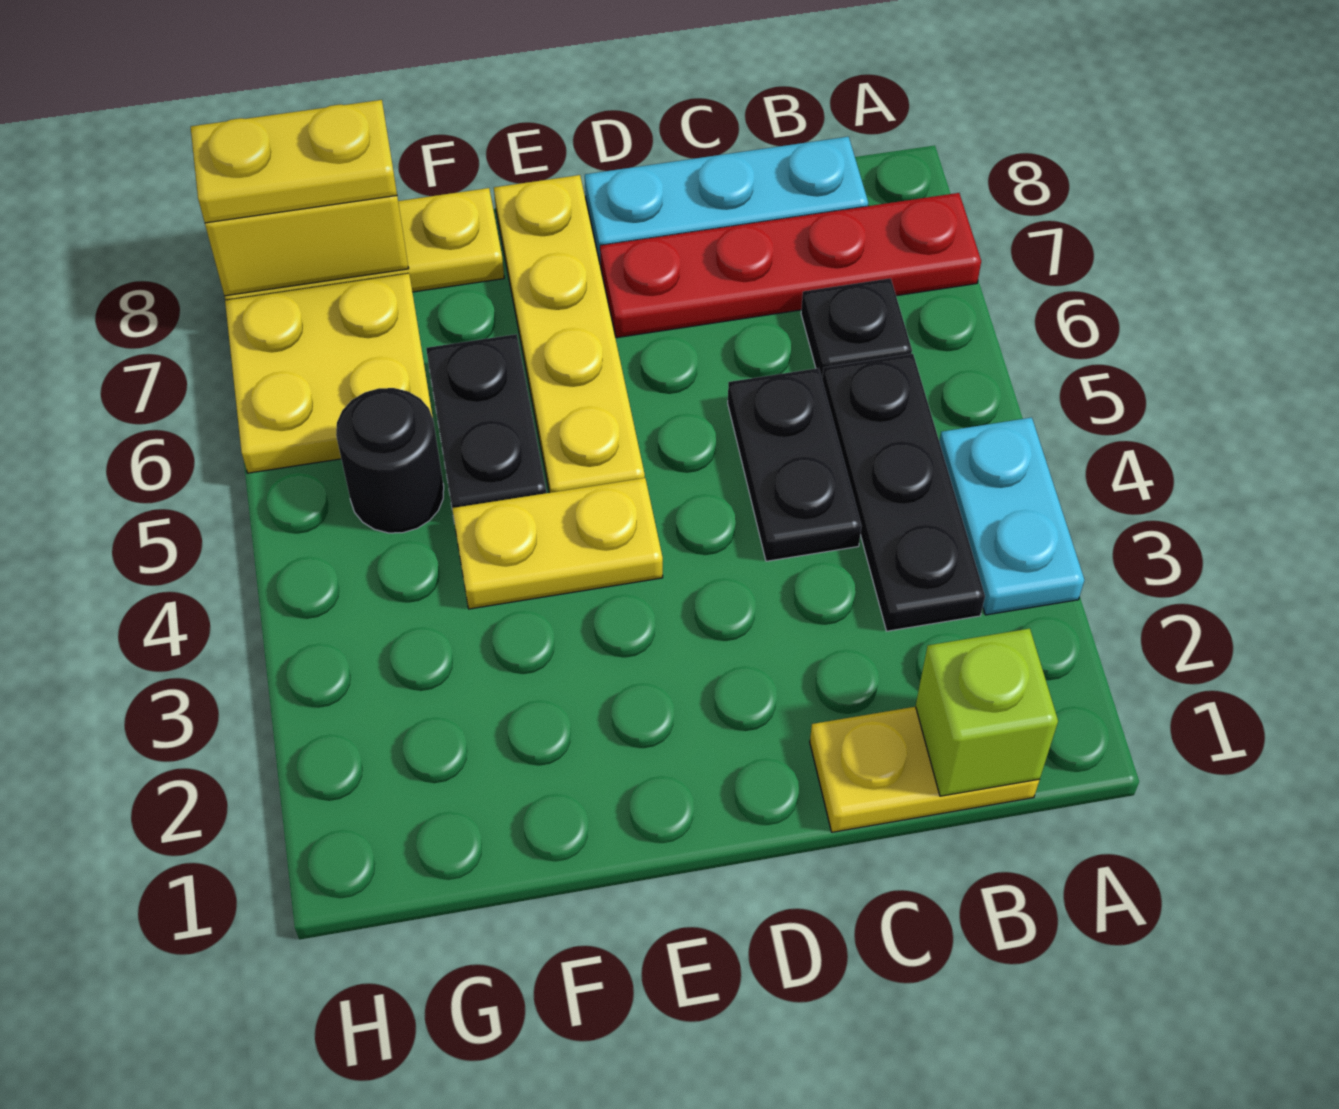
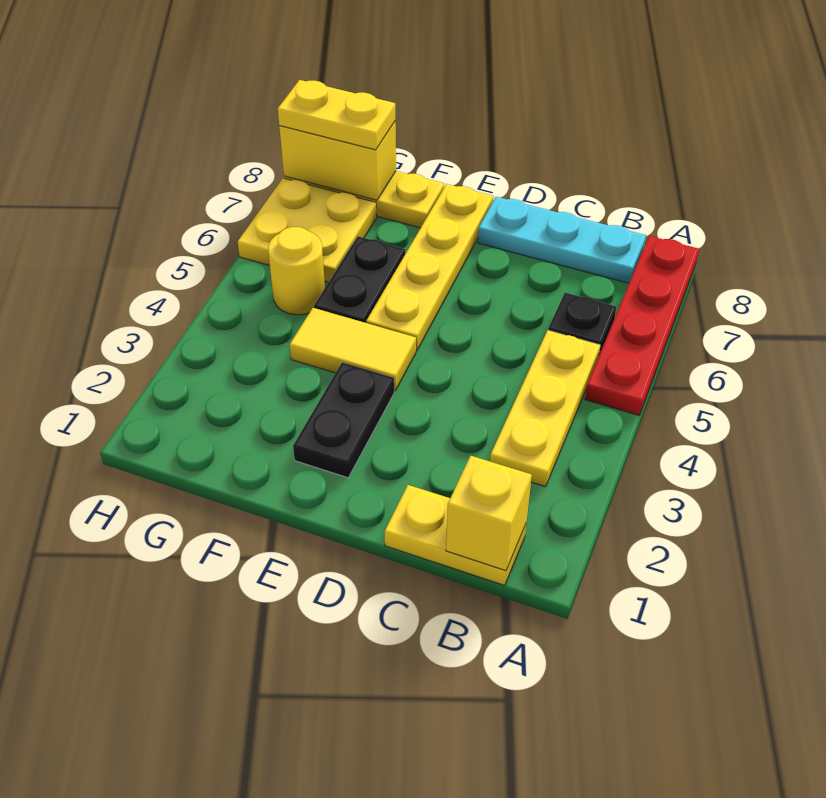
cyan plate A3:A4 level 1 -> none
red plate A7:D7 level 1 -> red plate A5:A8 level 1
lime brick B1 level 2 -> yellow brick B1 level 2
black plate B3:B5 level 1 -> yellow plate B3:B5 level 1
black plate C4:C5 level 1 -> black plate E2:E3 level 1
yellow plate E4:F4 level 1 -> yellow tile E4:F4 level 1
black round brick G5 level 1 -> yellow round brick G5 level 1

